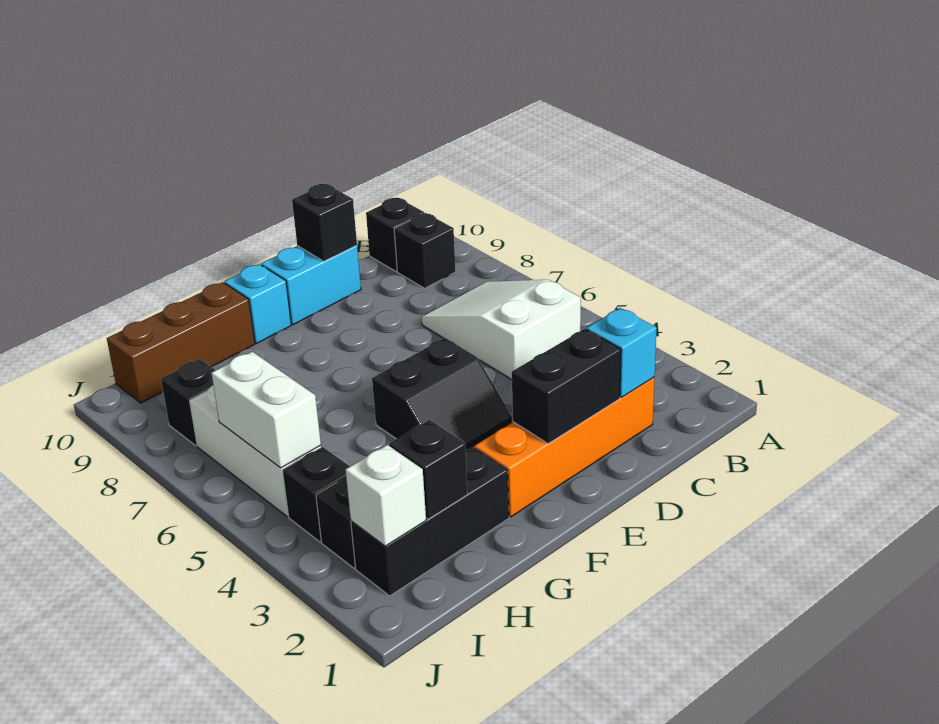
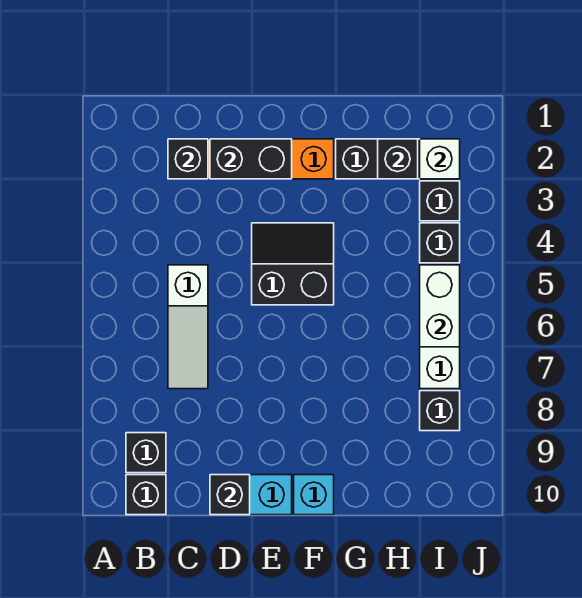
white slope B5:C7 level 1 top 5 -> white slope C5:C7 level 1 top 5
cyan brick C2 level 2 -> black brick C2 level 2
brown brick G10:I10 level 1 -> none

